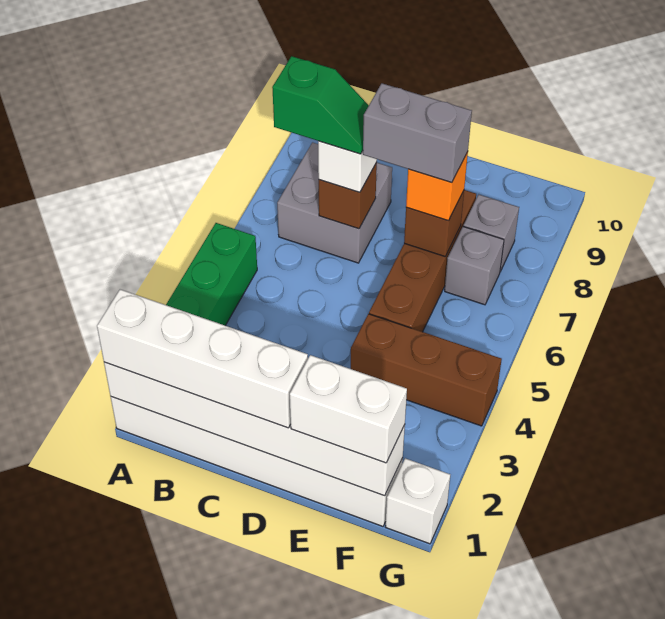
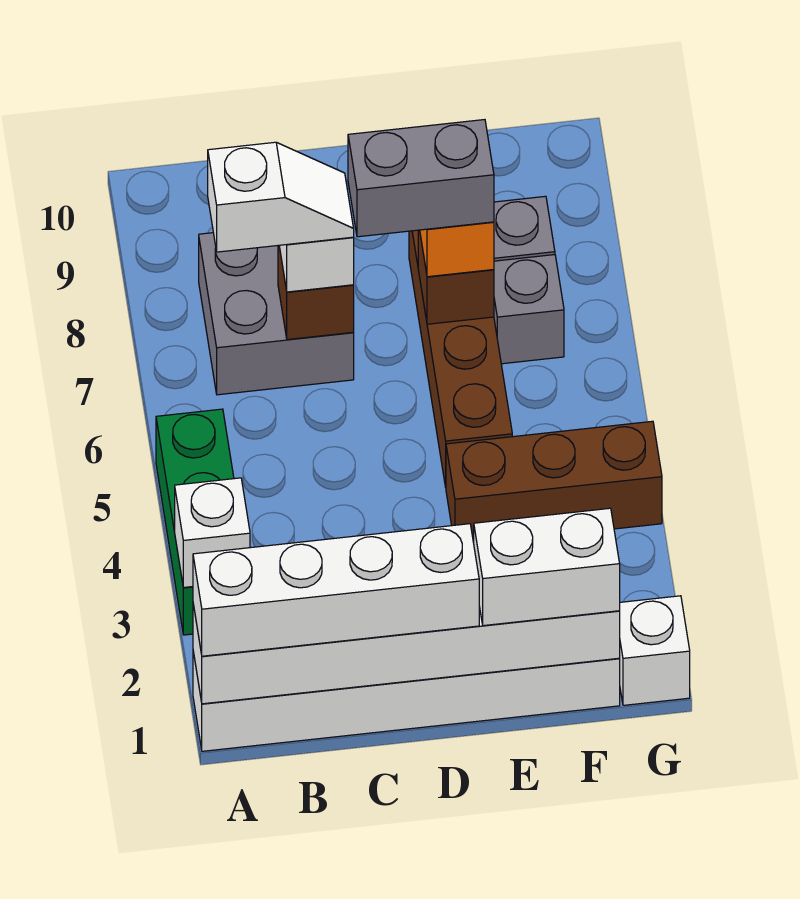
none -> white brick A3 level 2
green slope B7:C7 level 4 top B -> white slope B7:C7 level 4 top B

